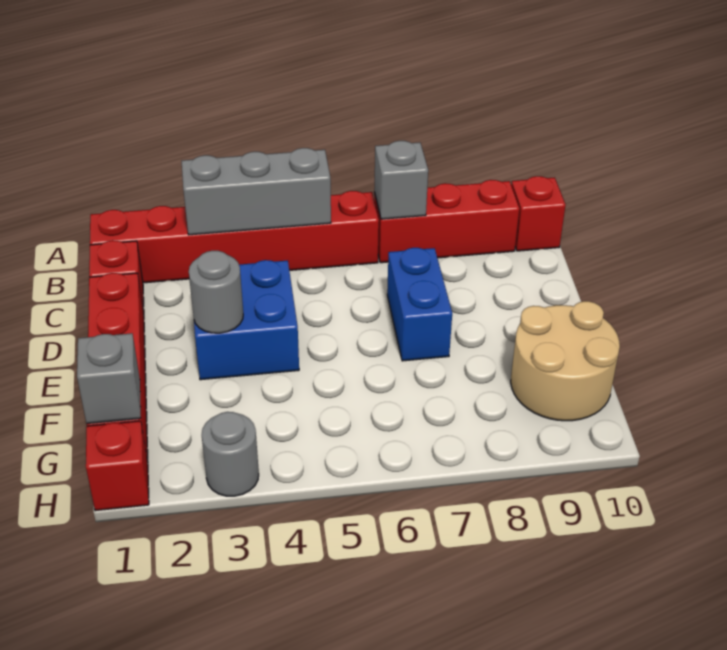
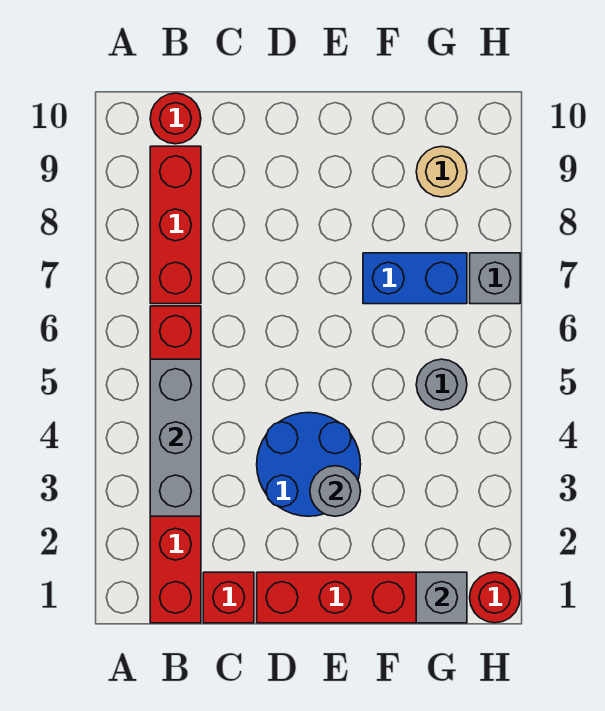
grey brick B7 level 2 -> grey brick H7 level 1
red brick B10 level 1 -> red round brick B10 level 1
blue brick D3:E4 level 1 -> blue round brick D3:E4 level 1
blue brick D7:E7 level 1 -> blue brick F7:G7 level 1
tan round brick F9:G10 level 1 -> tan round brick G9 level 1
red brick H1 level 1 -> red round brick H1 level 1
grey round brick H3 level 1 -> grey round brick G5 level 1

